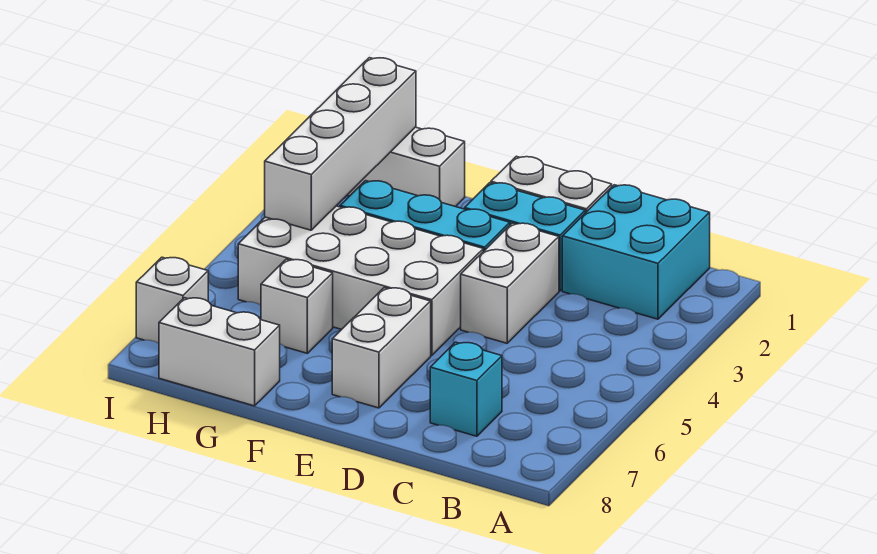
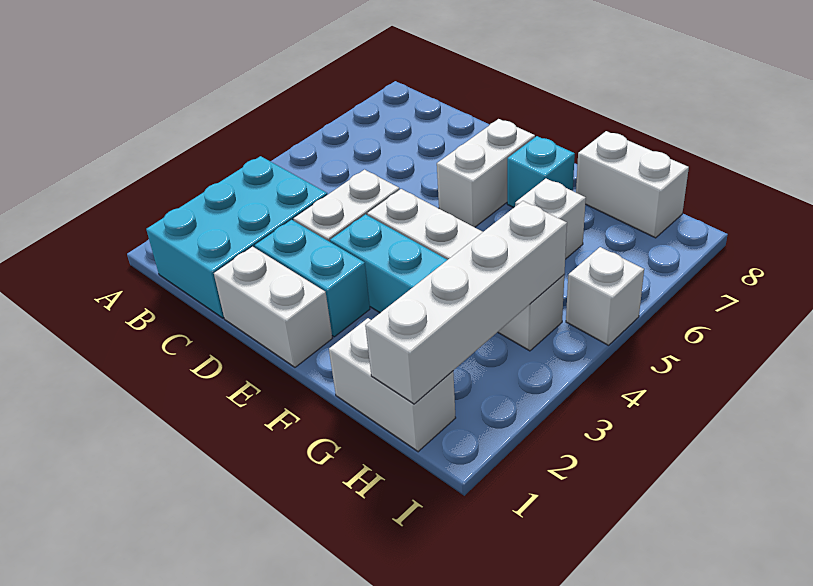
cyan brick B1:C2 level 1 -> cyan brick B1:C3 level 1
cyan brick C7 level 1 -> cyan brick F7 level 1
white brick E4:H5 level 1 -> white brick E4:H4 level 1
white brick I7 level 1 -> white brick I5 level 1

